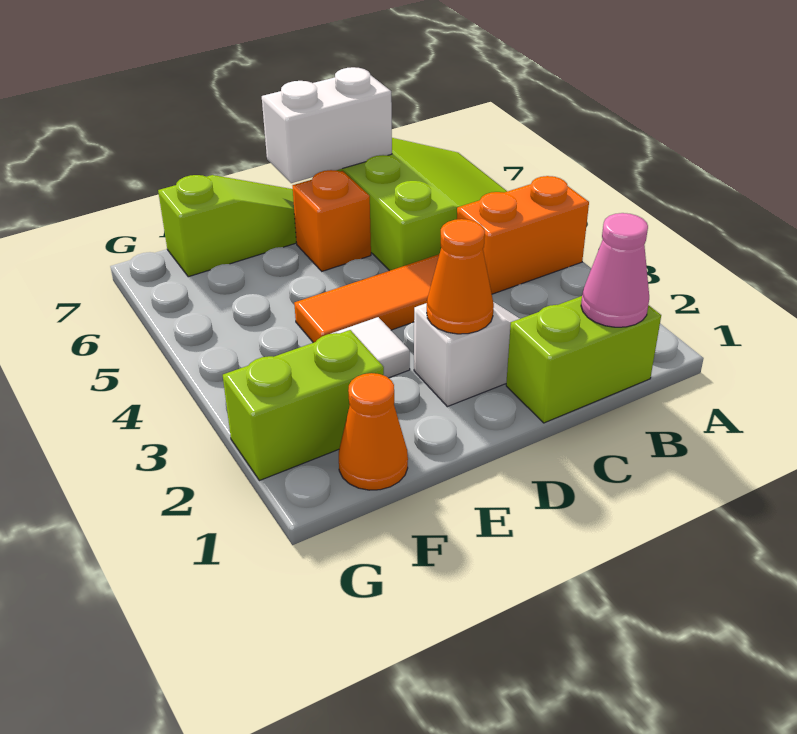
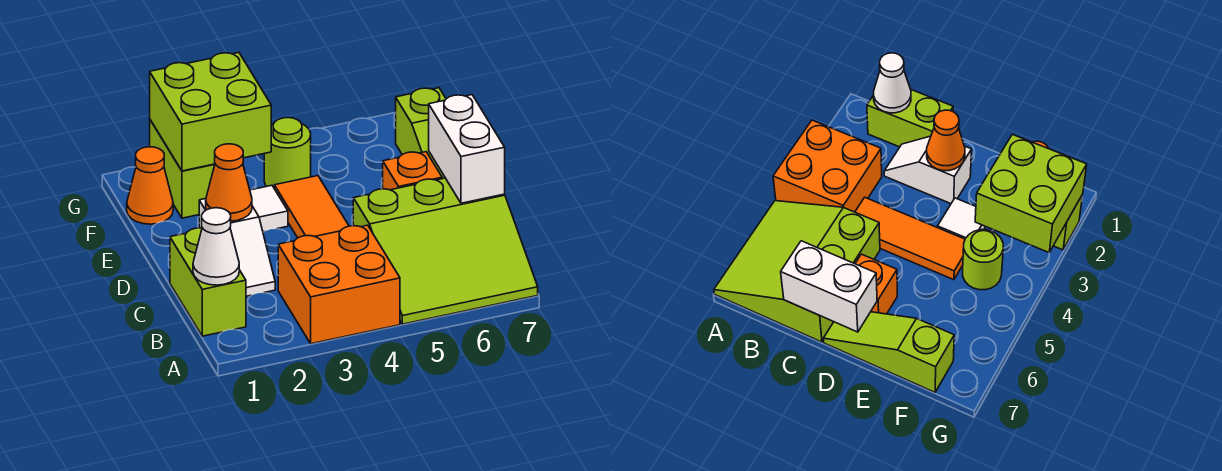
orange brick A4:B4 level 1 -> orange brick A3:B4 level 1
pink cone B1 level 2 -> white cone B1 level 2
none -> lime brick F2:G3 level 2
none -> lime round brick F4 level 1

